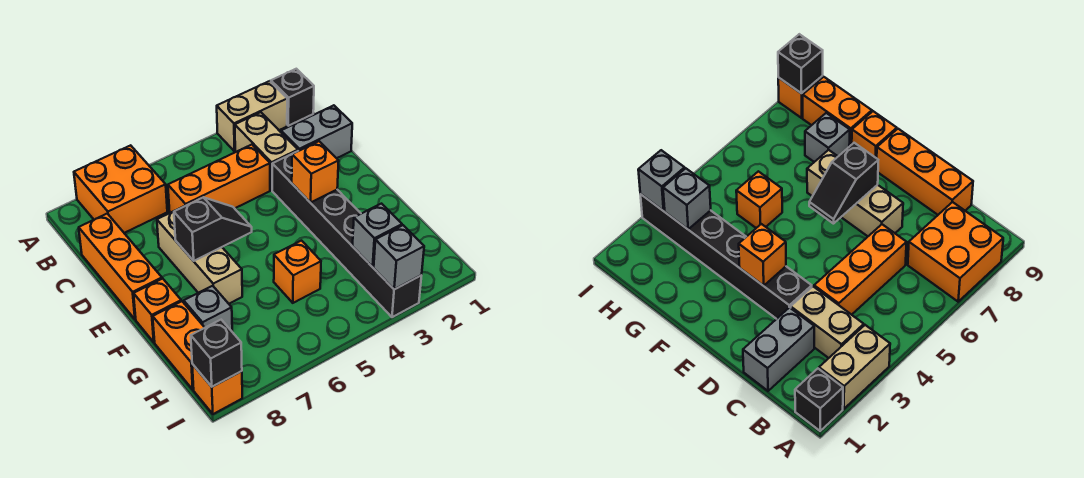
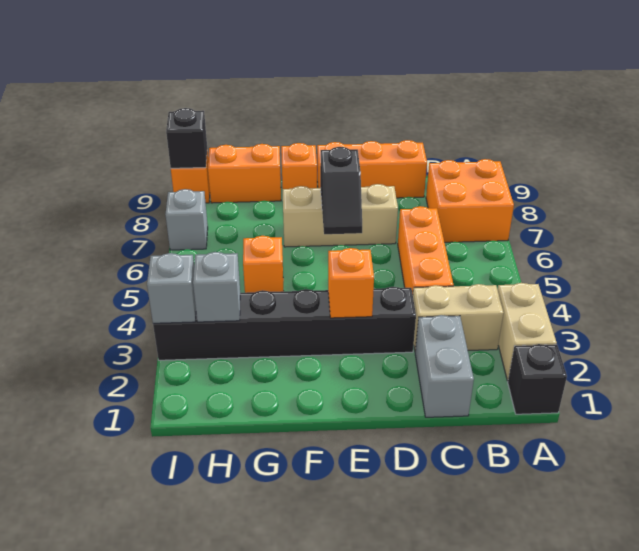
grey brick G8 level 1 -> grey brick I7 level 1

